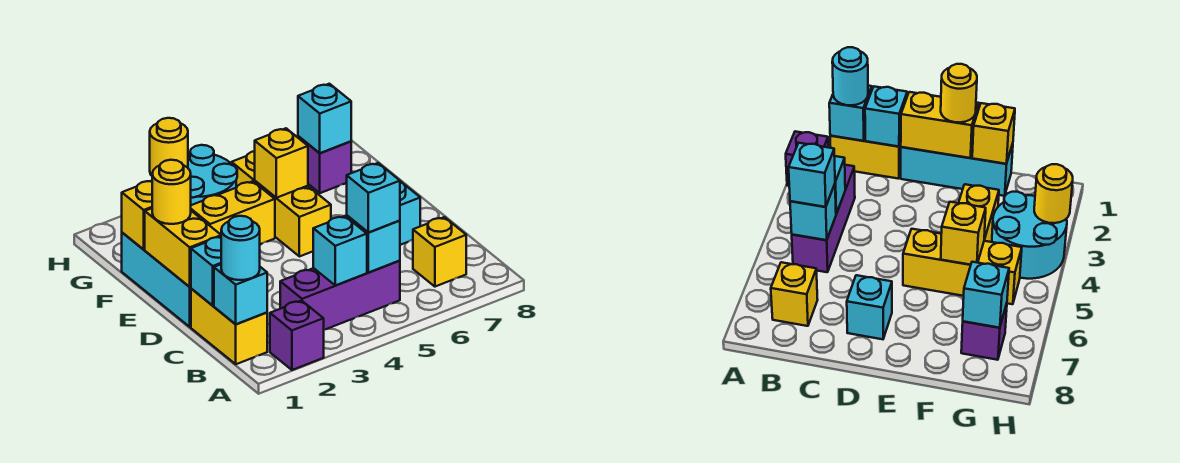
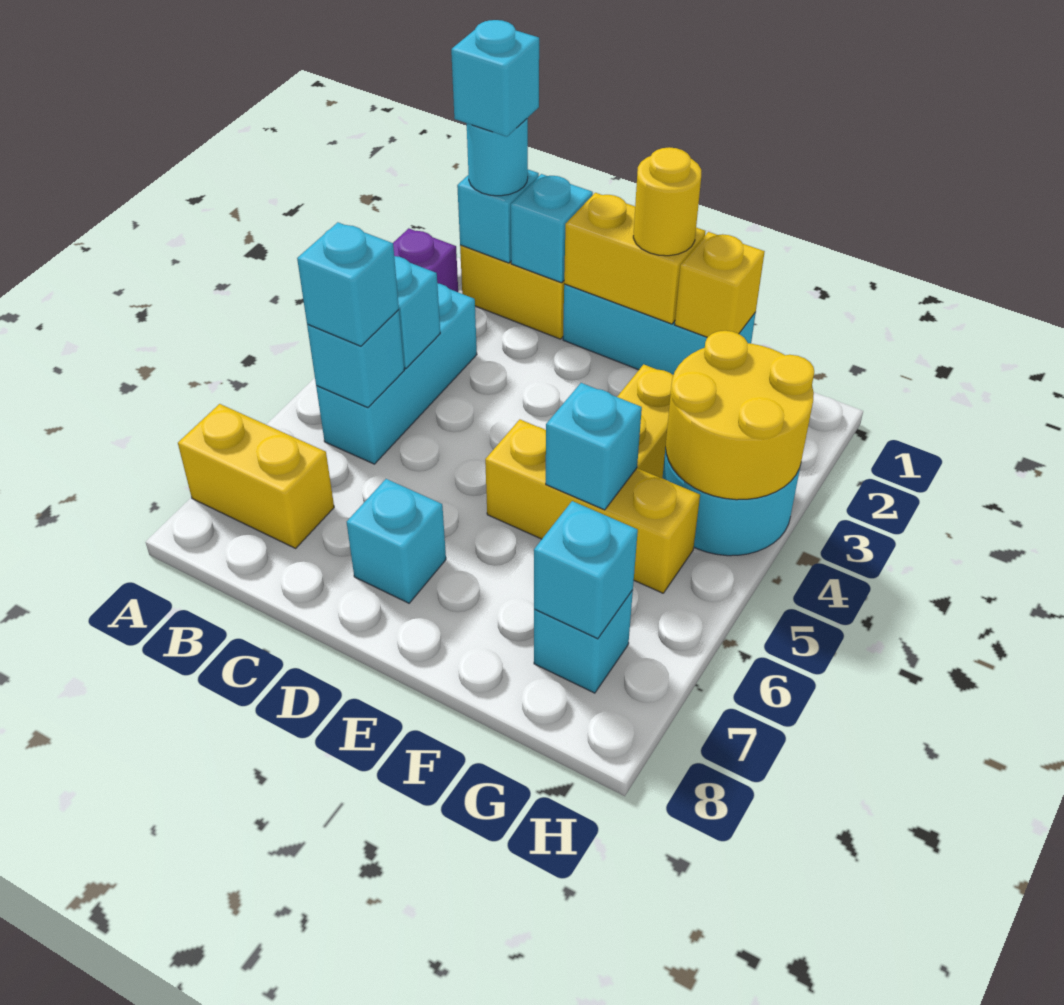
none -> cyan brick B1 level 4
purple brick B3:B5 level 1 -> cyan brick B3:B5 level 1
yellow brick B7 level 1 -> yellow brick A7:B7 level 1
yellow brick F5 level 2 -> cyan brick F5 level 2
purple brick G7 level 1 -> cyan brick G7 level 1
yellow round brick H3 level 2 -> yellow round brick G3:H4 level 2

